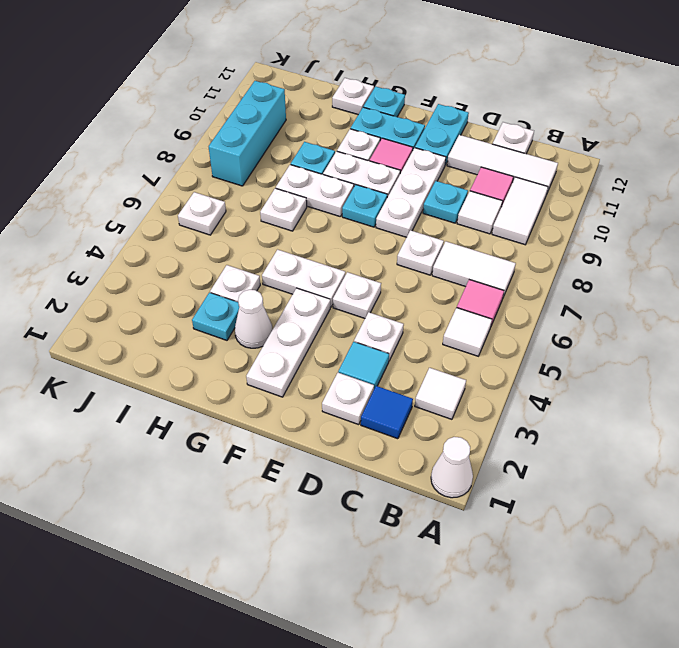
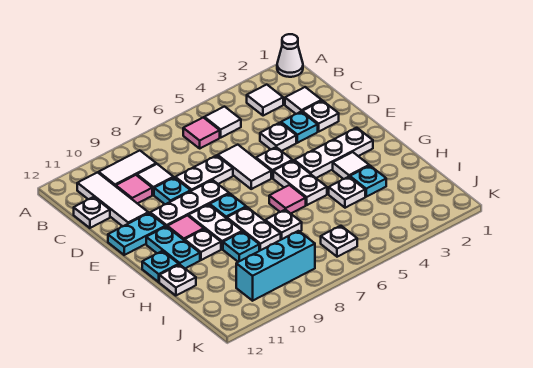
white tile B7:C7 level 1 -> white tile D6:E6 level 1
blue tile C2 level 1 -> white tile C2 level 1
cyan tile D3 level 1 -> cyan plate D3 level 1
white plate D7 level 1 -> white plate D7:D8 level 1
white cone G3 level 1 -> white tile G3 level 1
none -> pink tile G6 level 1

